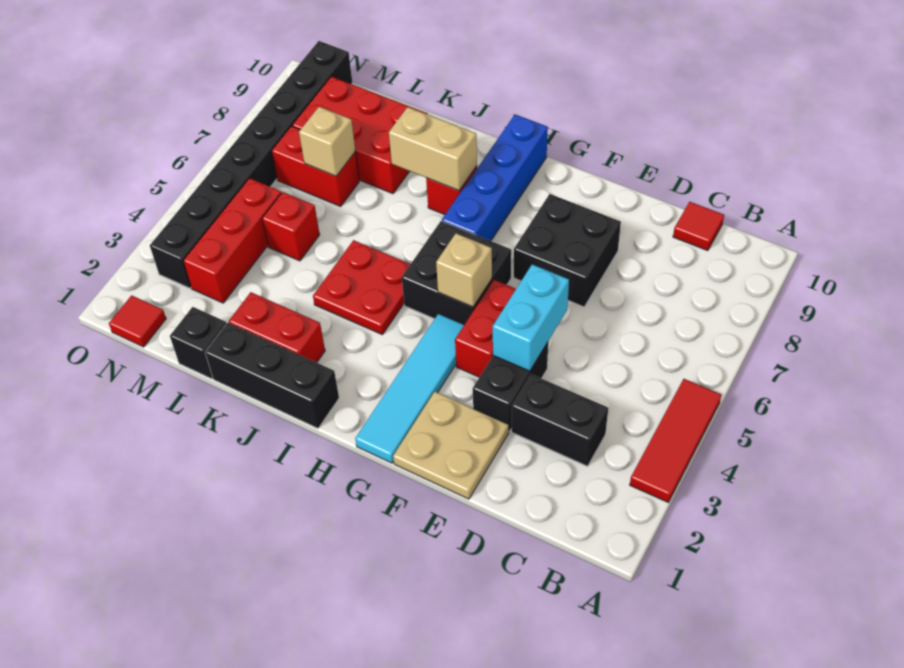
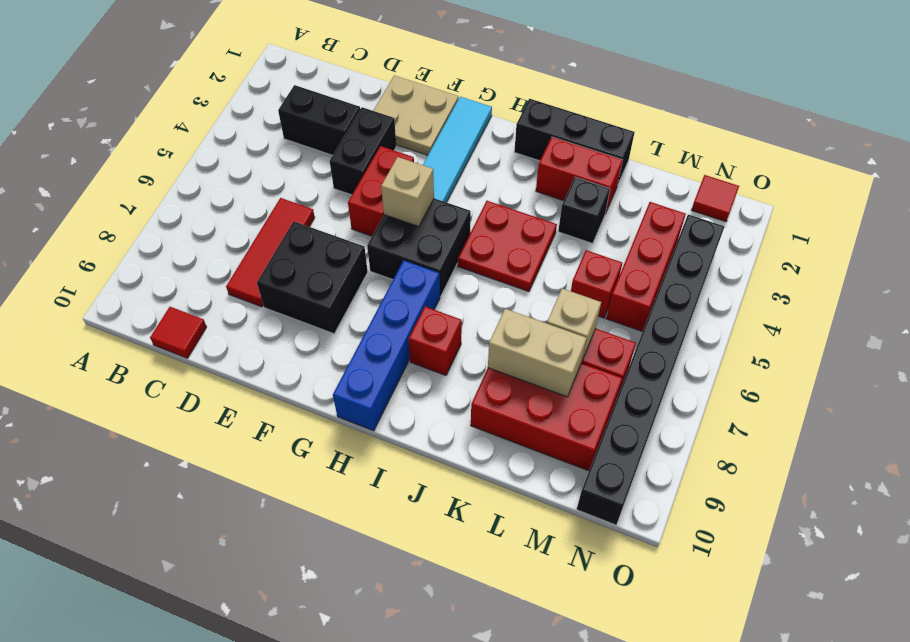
red tile A3:A5 level 1 -> red tile D6:D8 level 1
cyan brick E4:E5 level 2 -> none
tan brick I8:J8 level 2 -> tan brick K8:L8 level 2
black brick L1 level 1 -> black brick K3 level 1

